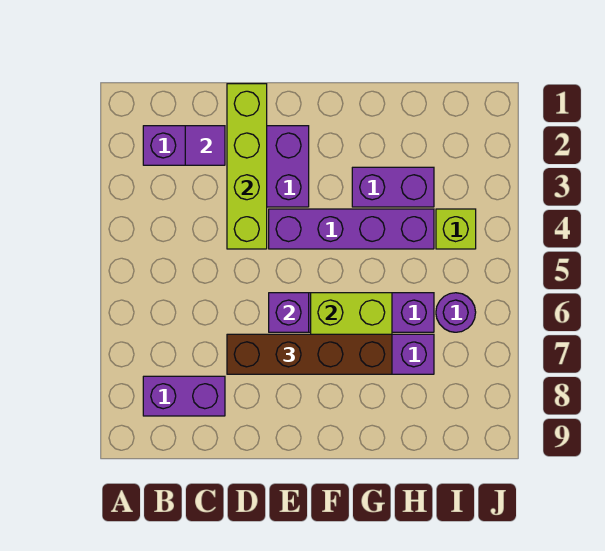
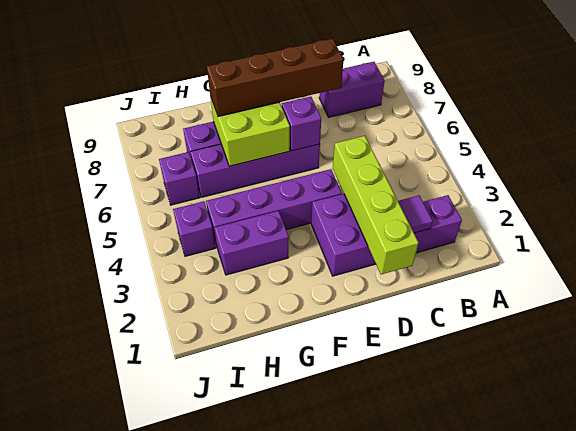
lime brick I4 level 1 -> purple brick I4 level 1
purple round brick I6 level 1 -> purple brick I6 level 1

